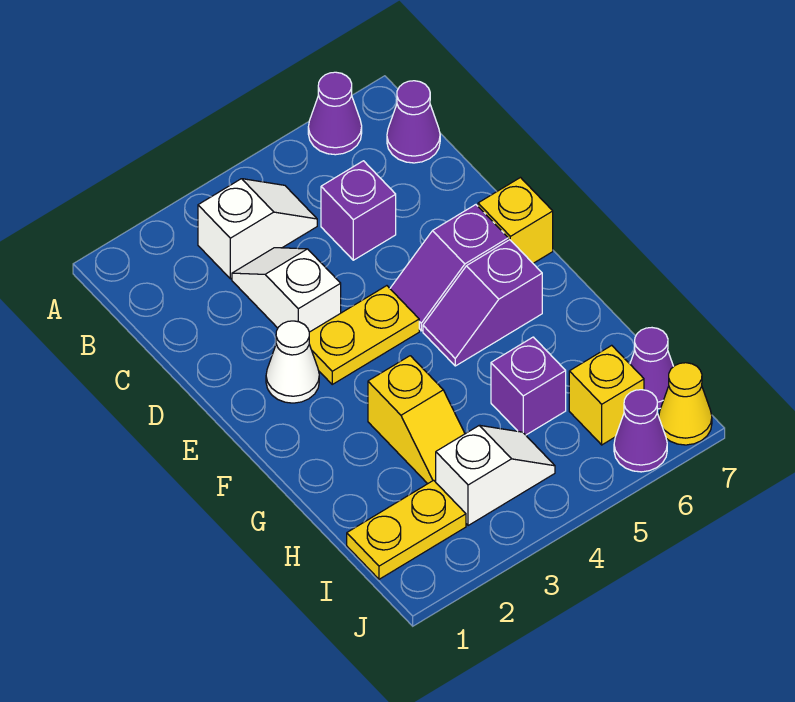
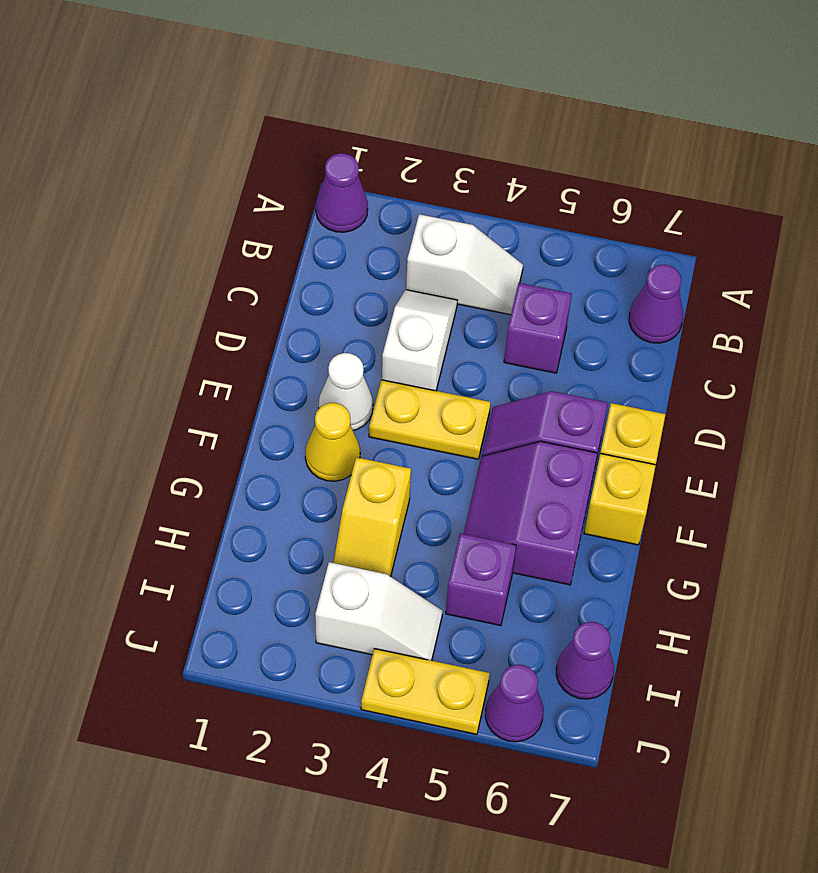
purple cone A6 level 1 -> purple cone A1 level 1
purple slope F5:F6 level 1 top 6 -> purple slope F5:G6 level 1 top 6
yellow plate I1:I2 level 1 -> yellow plate J4:J5 level 1
yellow brick I6 level 1 -> yellow brick F7 level 1
yellow cone J7 level 1 -> yellow cone F2 level 1

